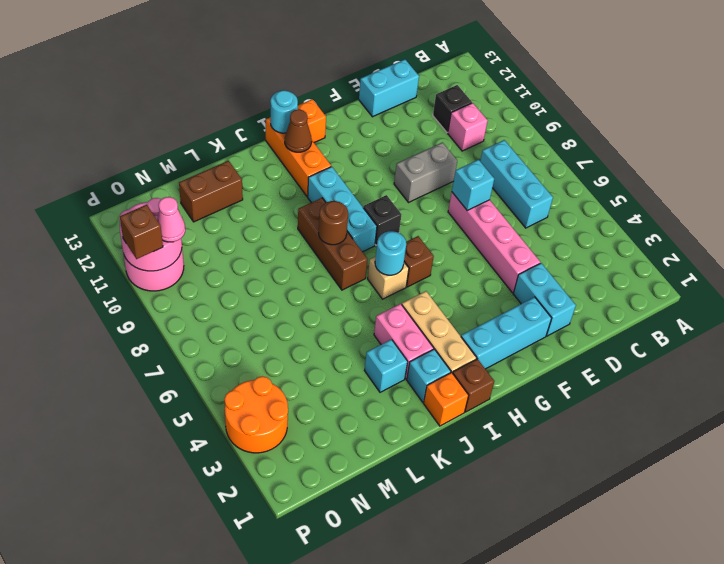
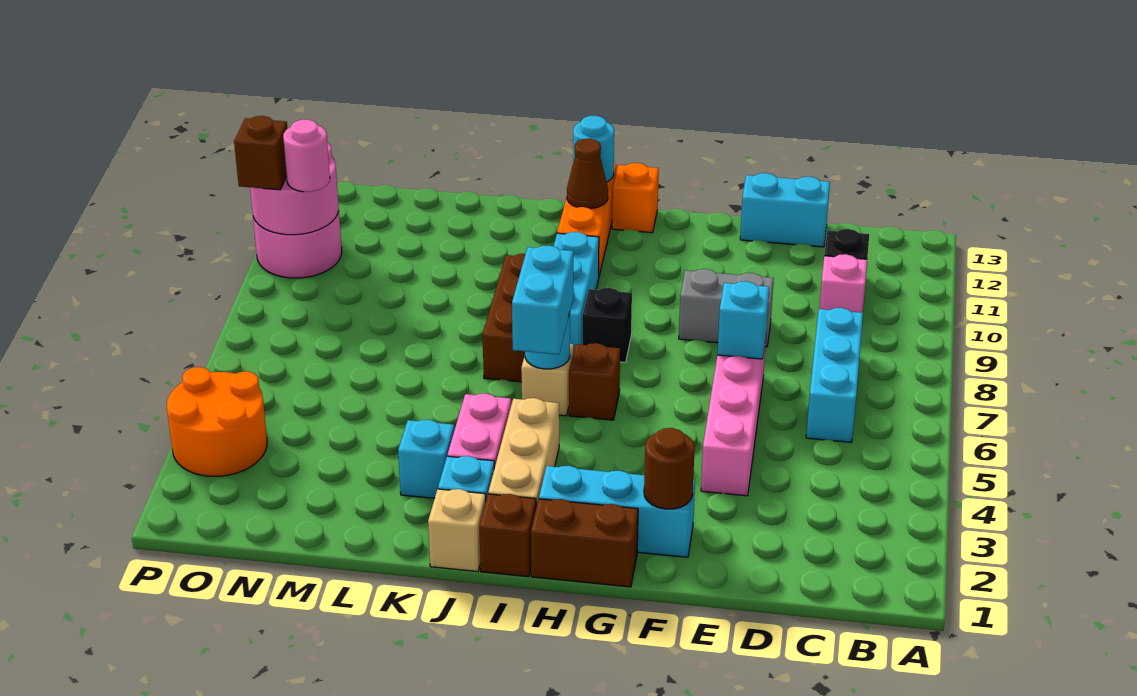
cyan brick E2:E3 level 1 -> cyan brick I5:I6 level 3
orange brick J1 level 1 -> tan brick J1 level 1
brown round brick J8 level 2 -> brown round brick F2 level 2
brown brick L12:M12 level 1 -> brown brick G1:H1 level 1
pink cone O10 level 3 -> pink round brick O10 level 3

